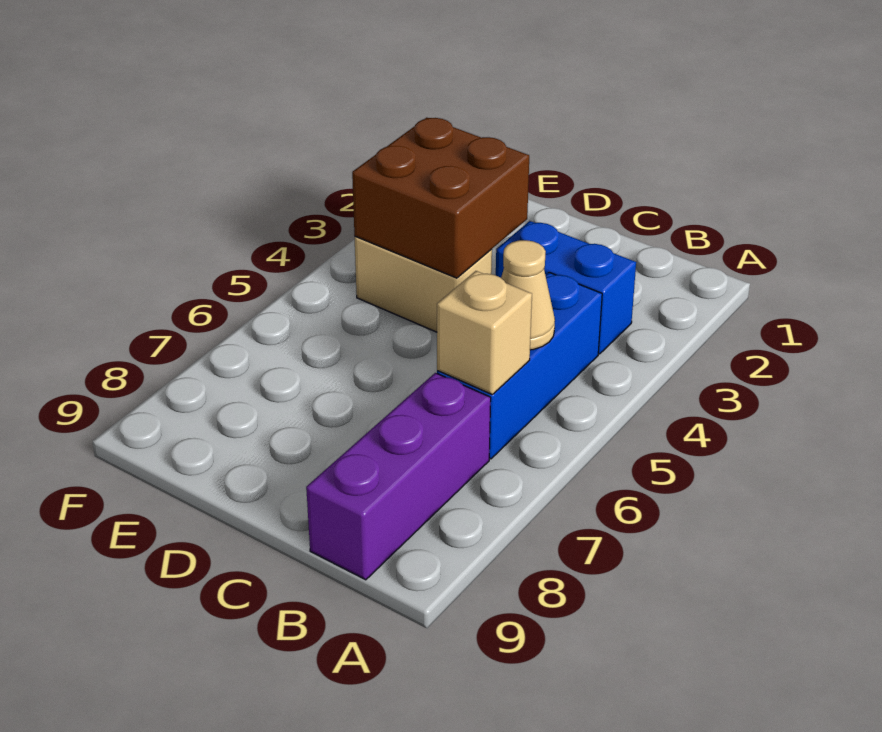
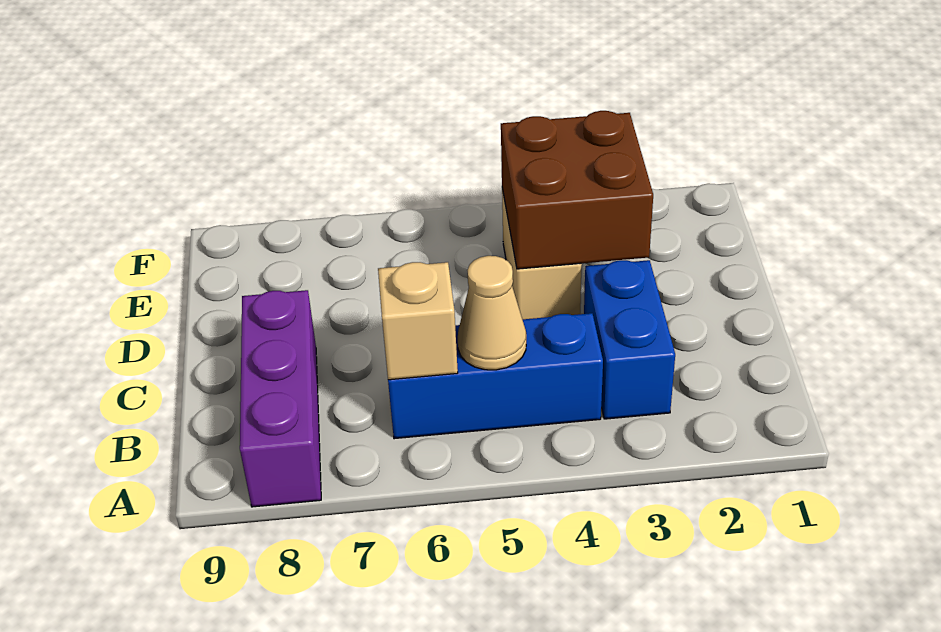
purple brick B7:B9 level 1 -> purple brick A8:C8 level 1

